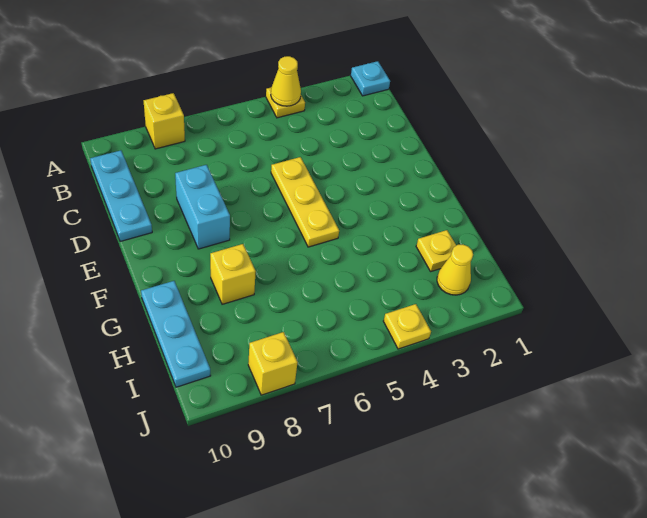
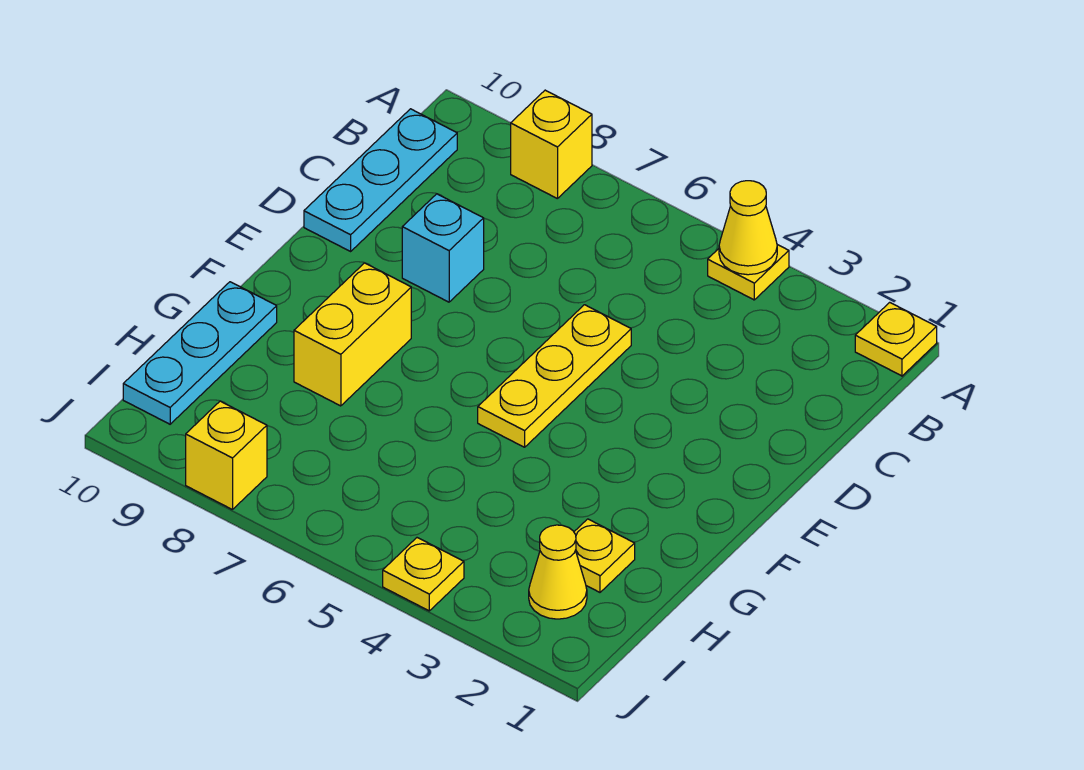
cyan plate A1 level 1 -> yellow plate A1 level 1
cyan brick D8:E8 level 1 -> cyan brick D8 level 1
yellow brick G8 level 1 -> yellow brick F8:G8 level 1

